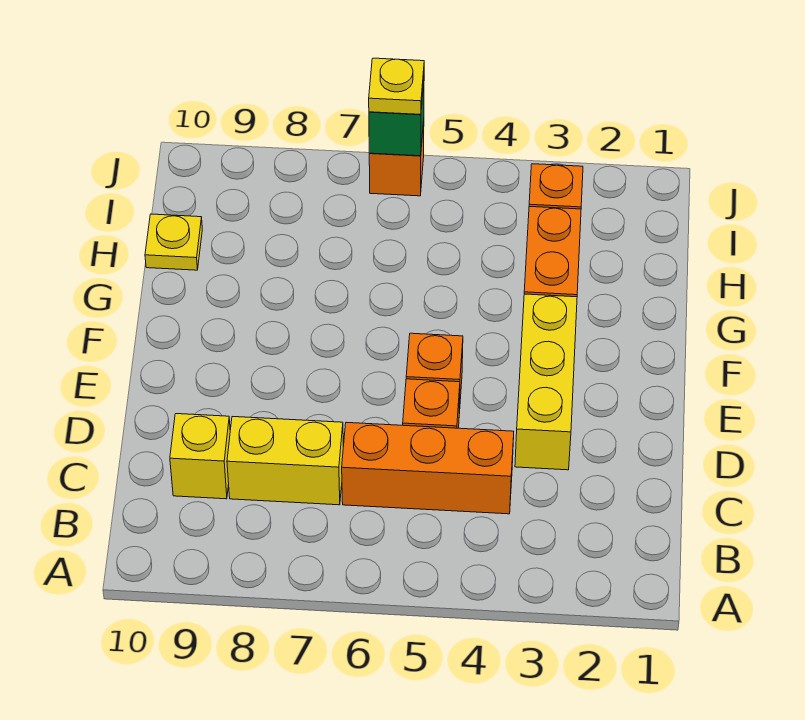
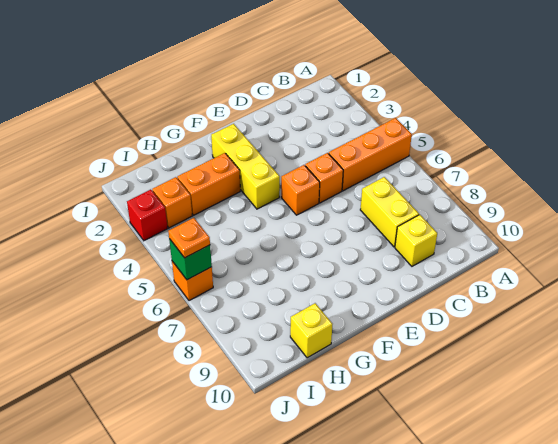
orange brick C4:C6 level 1 -> orange brick A5:C5 level 1
yellow brick D3:F3 level 1 -> yellow brick F2:F4 level 1
yellow plate H10 level 1 -> yellow brick H10 level 1
none -> red brick J3 level 1
yellow plate J6 level 3 -> orange plate J6 level 3

